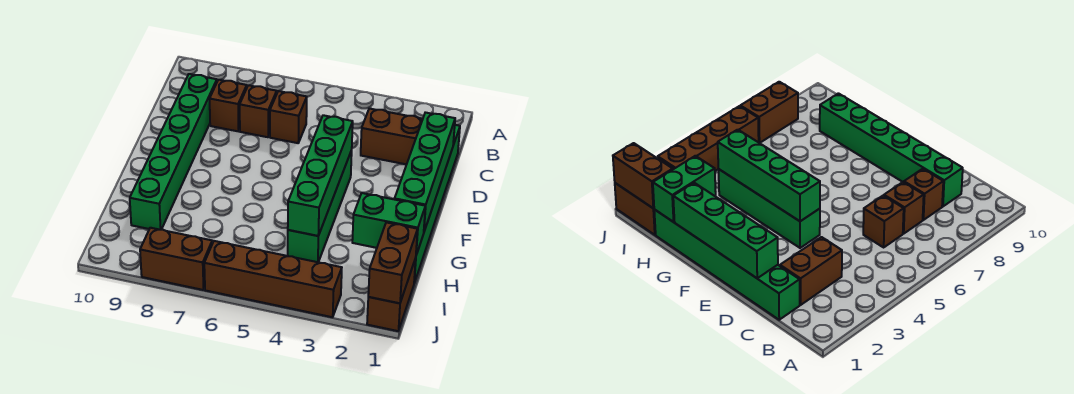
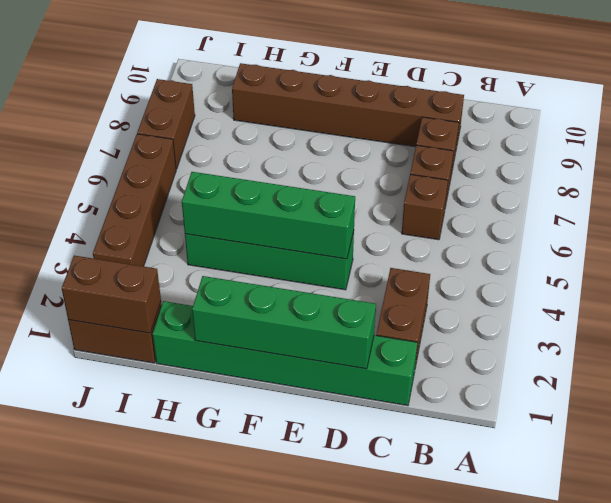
green brick C9:H9 level 1 -> brown brick C9:H9 level 1
green brick H1:H2 level 2 -> none

